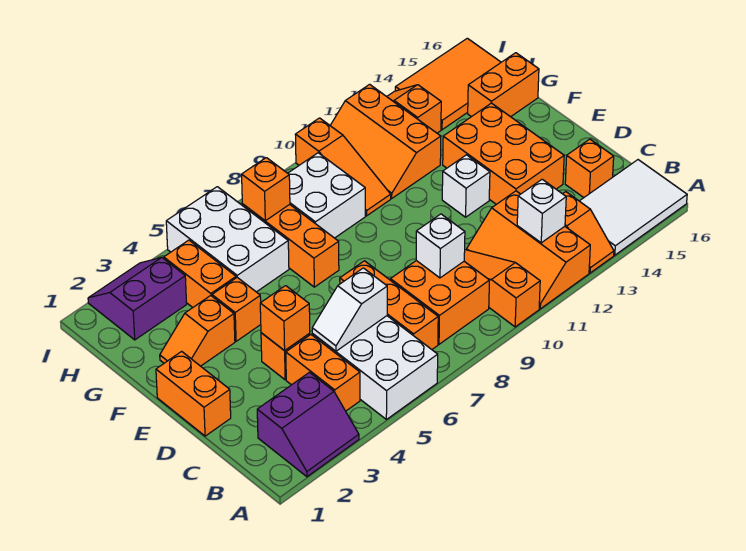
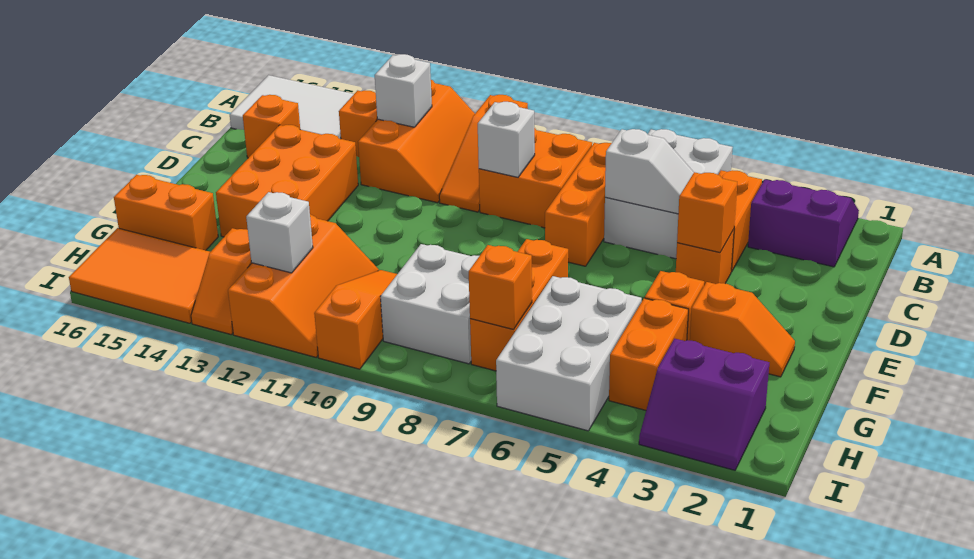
orange brick D1:E1 level 1 -> none
white brick E12 level 1 -> white brick H12 level 2

